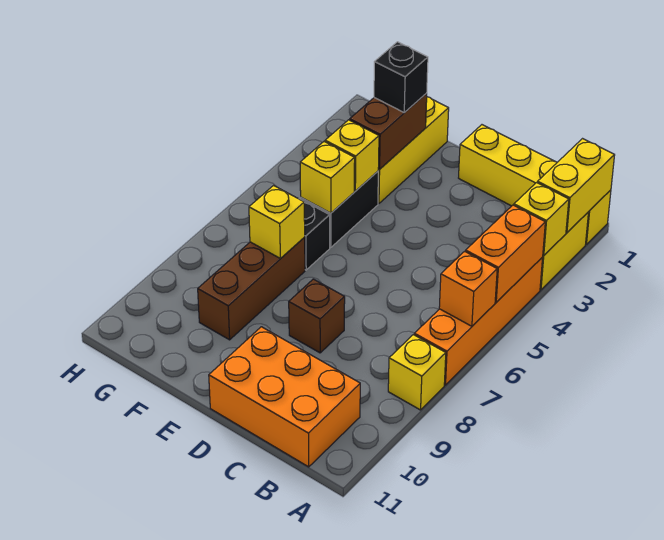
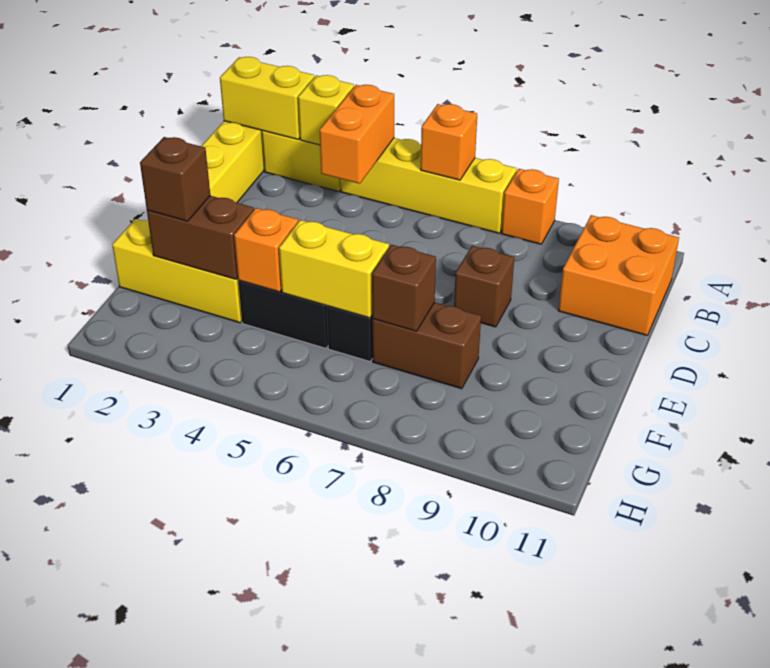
orange brick A4:A7 level 1 -> yellow brick A4:A7 level 1
orange brick A4:A5 level 2 -> orange brick A4:B4 level 2
yellow brick A8 level 1 -> orange brick A8 level 1
orange brick B10:D11 level 1 -> orange brick B10:C11 level 1
black brick F2 level 3 -> brown brick F2 level 3
yellow brick F4 level 2 -> orange brick F4 level 2
yellow brick F5 level 2 -> yellow brick F5:F6 level 2
brown brick F7:F9 level 1 -> brown brick F7:F8 level 1
yellow brick F7 level 2 -> brown brick F7 level 2

